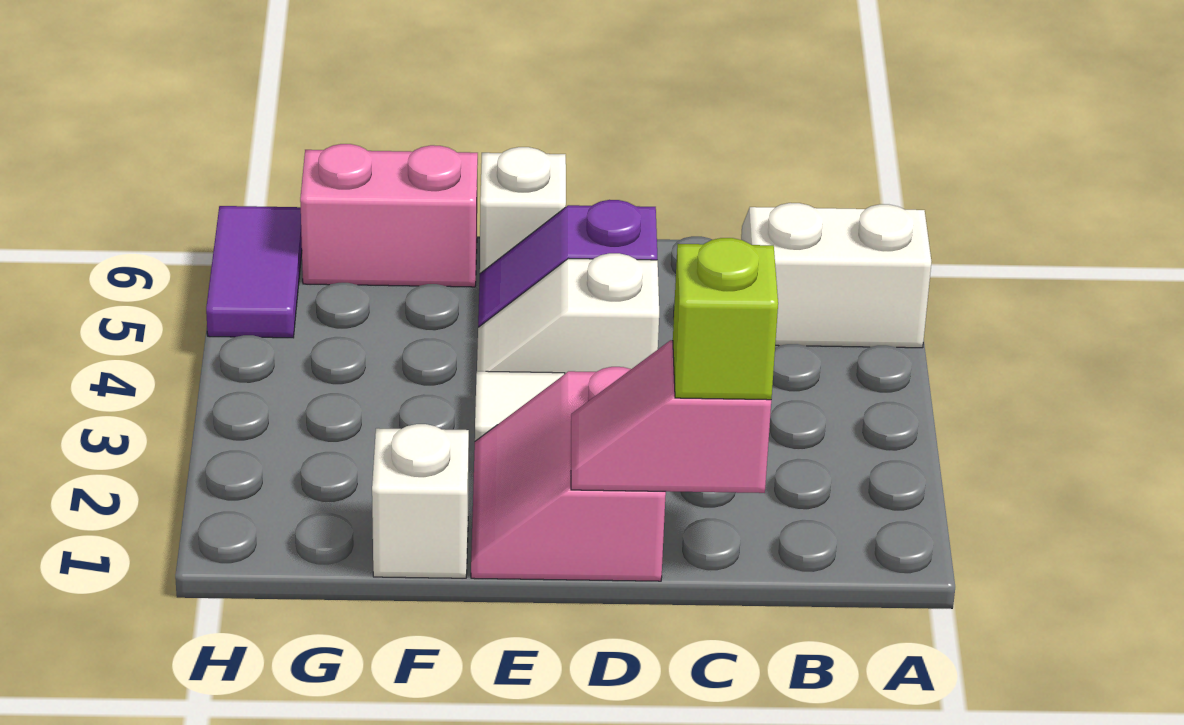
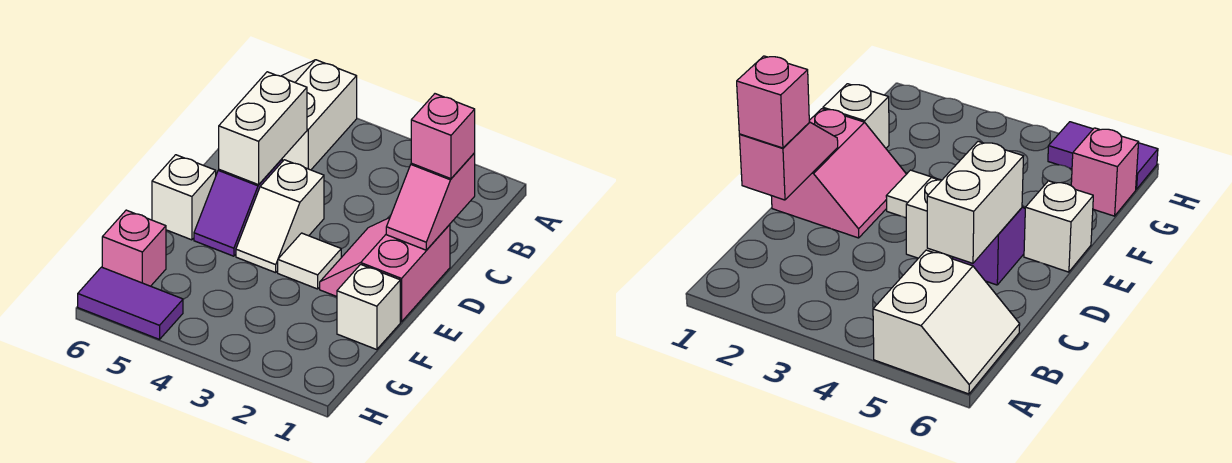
lime brick C1 level 3 -> pink brick C1 level 3
none -> white brick C5:D5 level 2
pink slope D1:E2 level 1 top D -> pink slope D1:E2 level 1 top 1
pink brick F6:G6 level 1 -> pink brick G6 level 1

